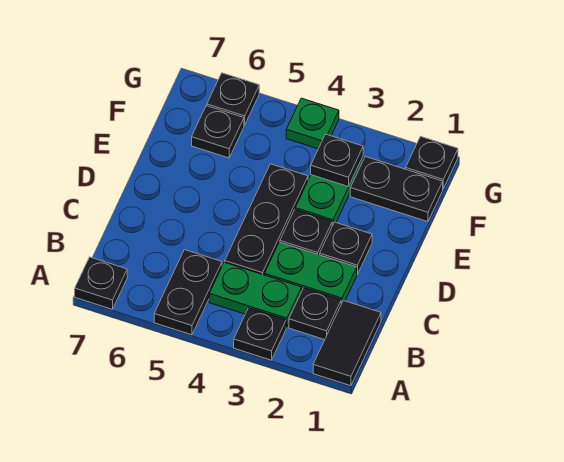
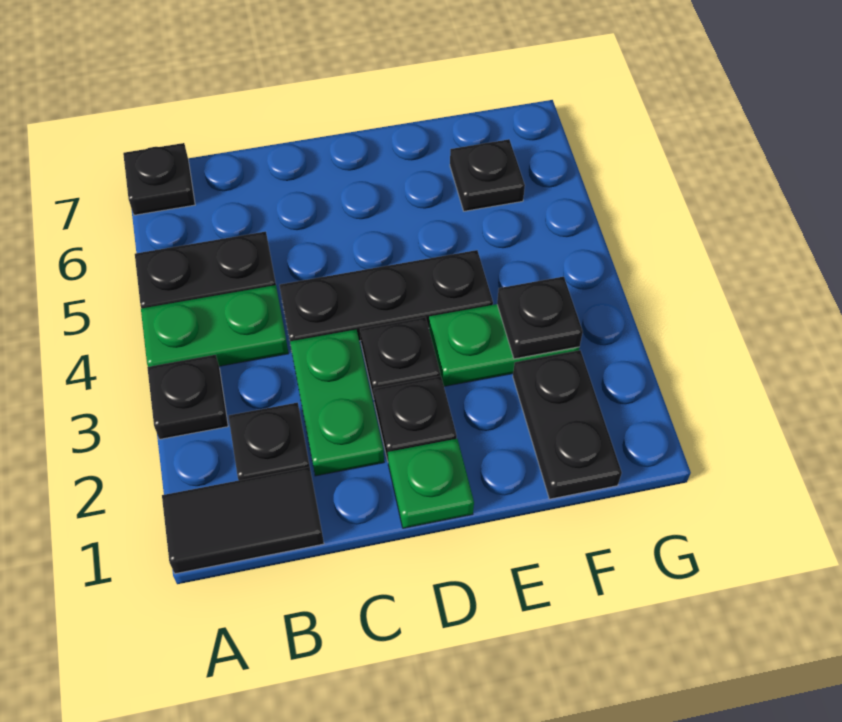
green plate B3:B4 level 1 -> green plate A4:B4 level 1
black plate G1 level 1 -> none
green plate G4 level 1 -> green plate D1 level 1
black plate G6 level 1 -> none

